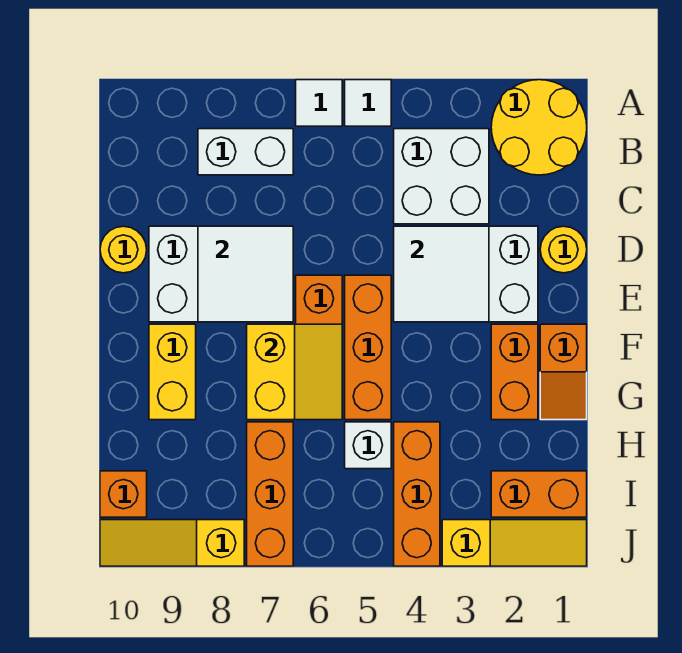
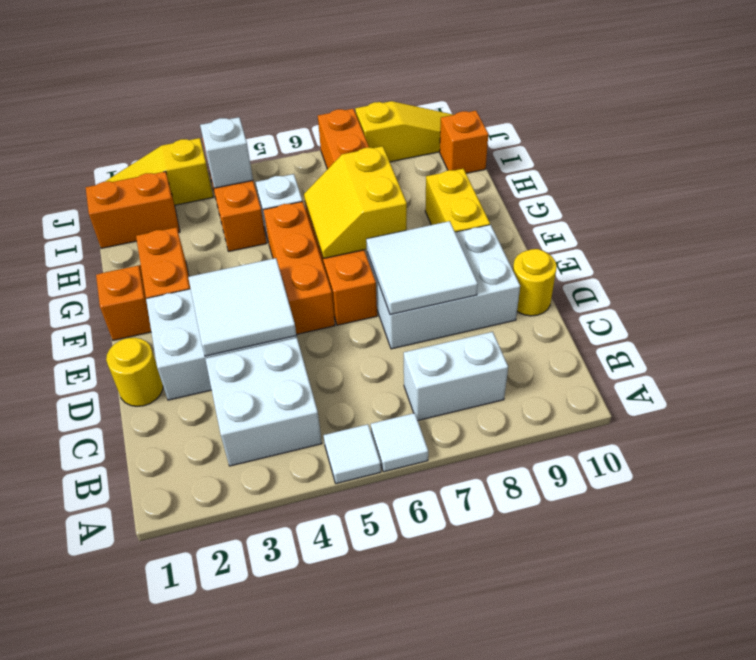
yellow round brick A1:B2 level 1 -> none
none -> white brick I4 level 2

